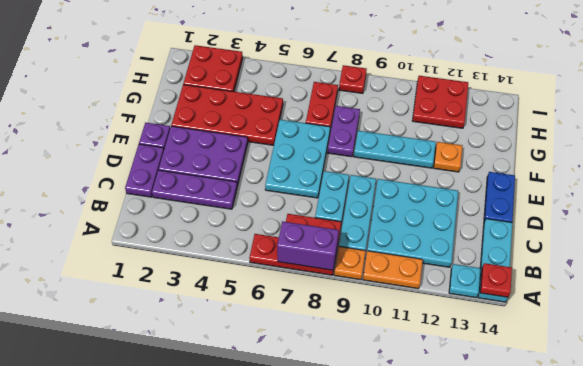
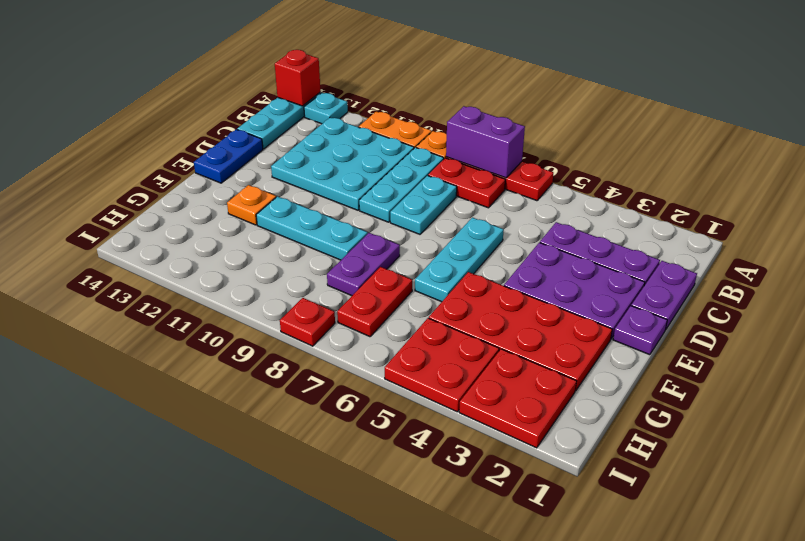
red plate A14 level 2 -> red brick A14 level 2
cyan plate D6:F7 level 1 -> cyan plate D6:F6 level 1
red plate H11:I12 level 1 -> red plate H4:I5 level 1

